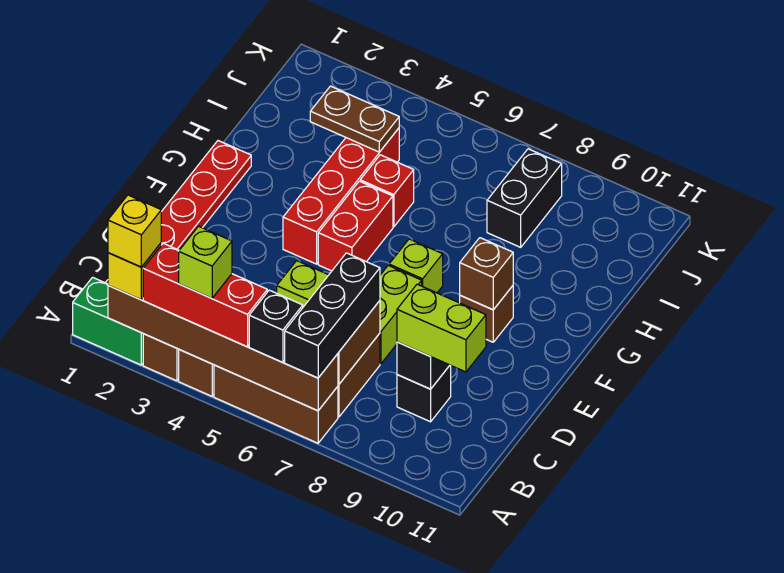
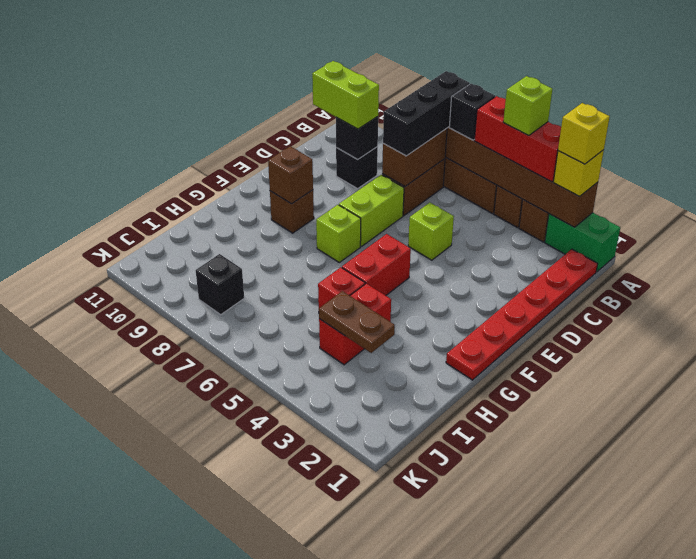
red brick F4:I4 level 1 -> red brick H4:I4 level 1
black brick I8:J8 level 1 -> black brick J8 level 1

